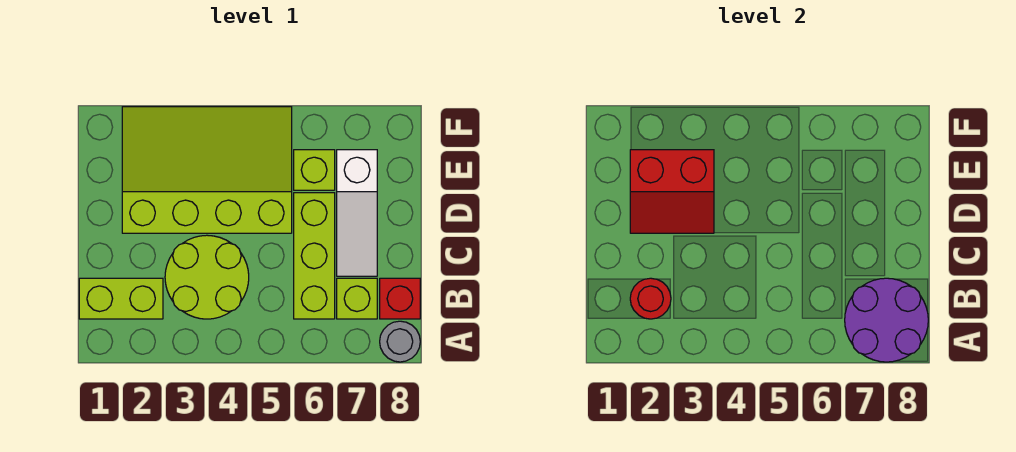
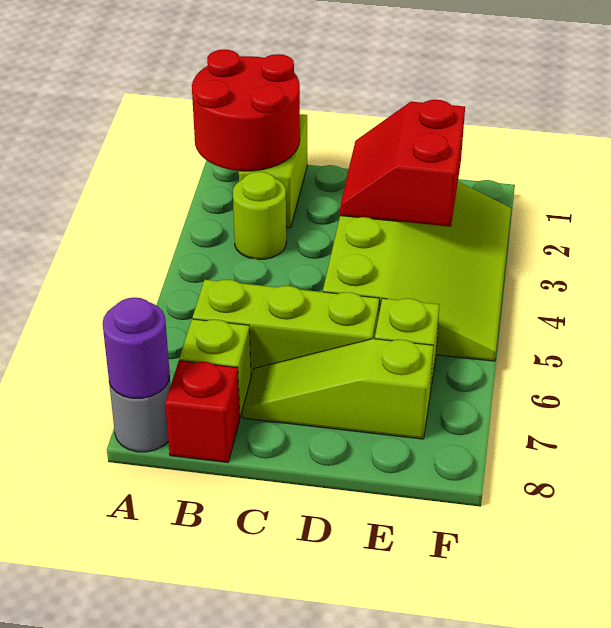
purple round brick A7:B8 level 2 -> purple round brick A8 level 2
red round brick B2 level 2 -> red round brick A1:B2 level 2
lime round brick B3:C4 level 1 -> lime round brick B3 level 1
white slope C7:E7 level 1 top E -> lime slope C7:E7 level 1 top E

